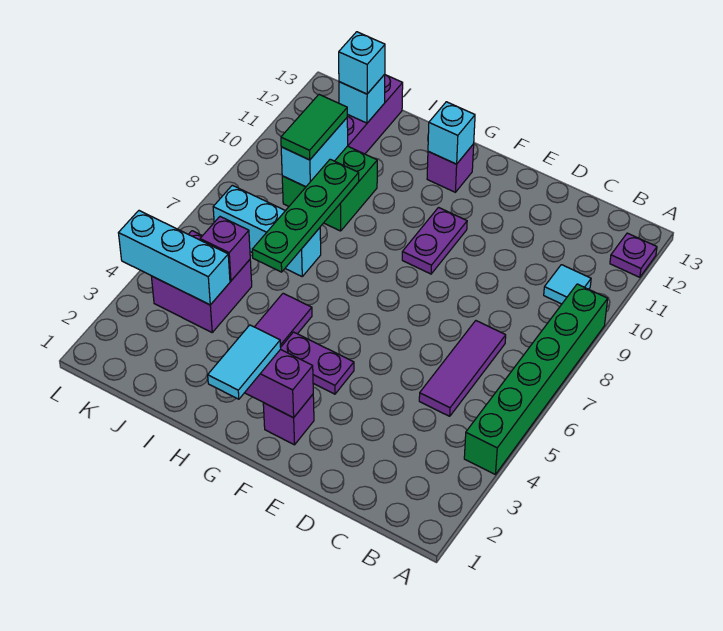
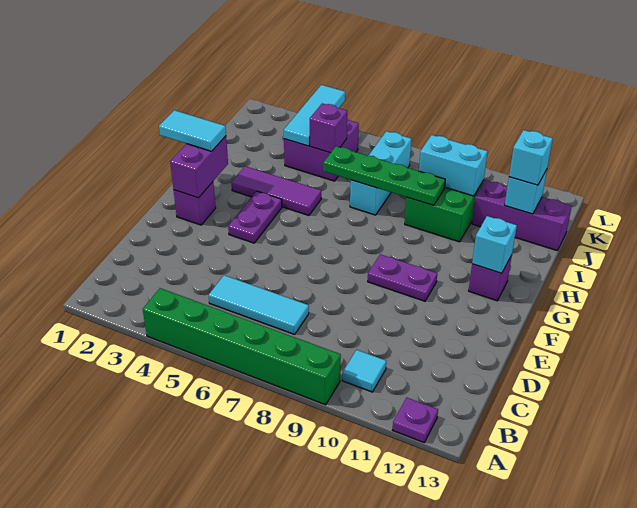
purple tile C5:C7 level 1 -> cyan tile C5:C7 level 1
cyan brick J4:L4 level 2 -> cyan tile J4:L4 level 2
green tile J9:J10 level 3 -> none

